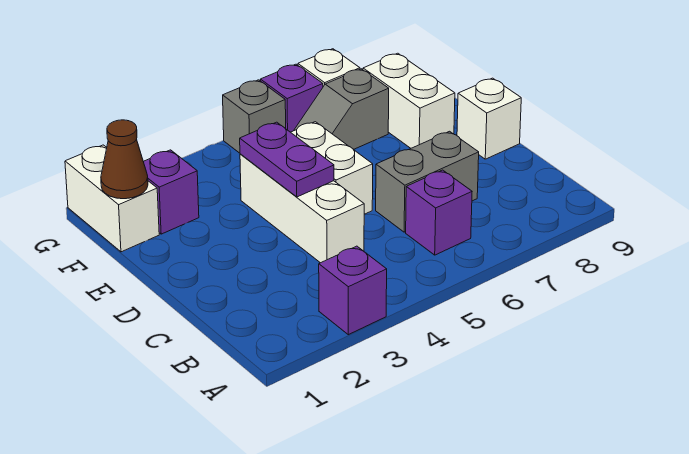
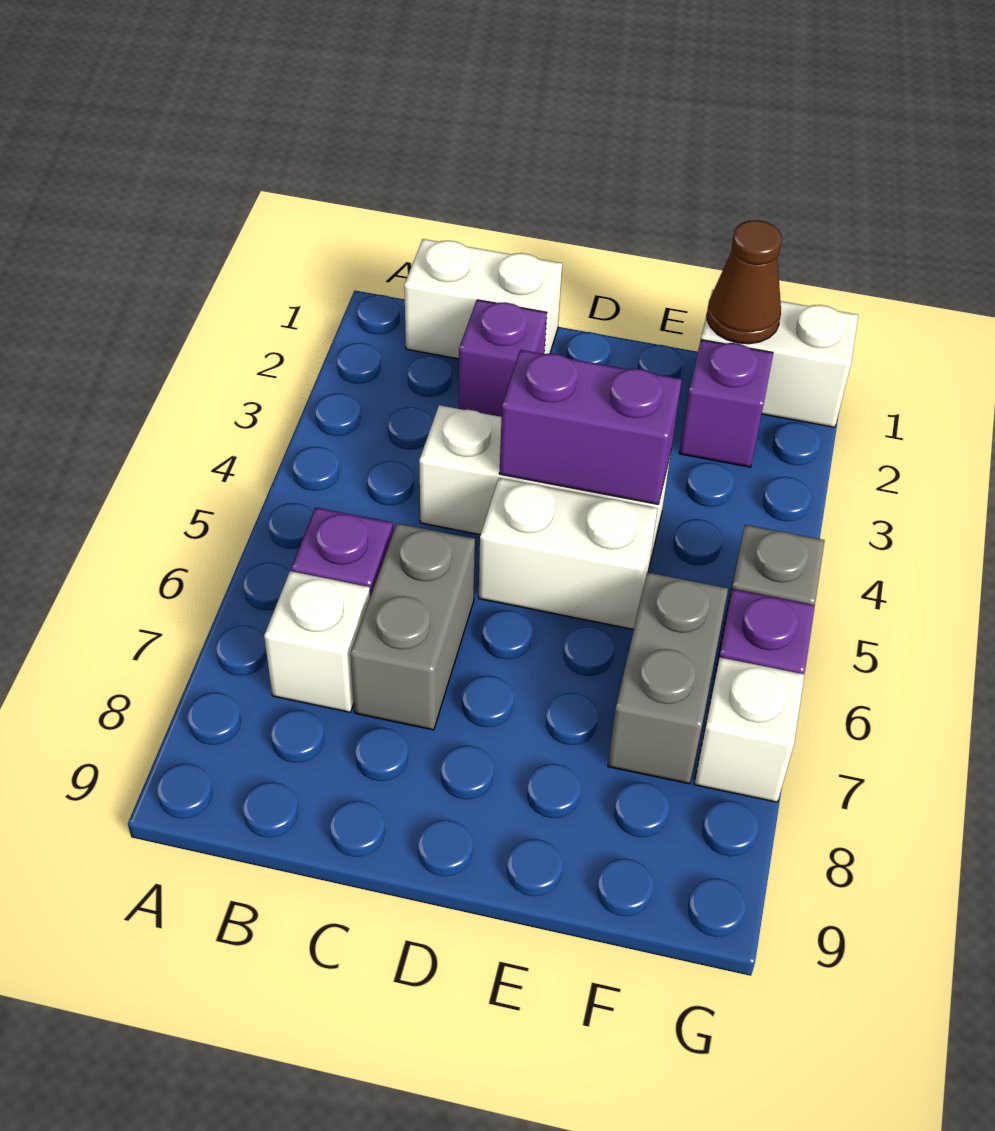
purple brick A3 level 1 -> purple brick C2 level 1
purple plate D4:E4 level 2 -> purple brick D4:E4 level 2
white brick D9 level 1 -> white brick B7 level 1
white brick E8:F8 level 1 -> white brick B1:C1 level 1
grey slope F6:F7 level 1 top 7 -> grey brick F6:F7 level 1

